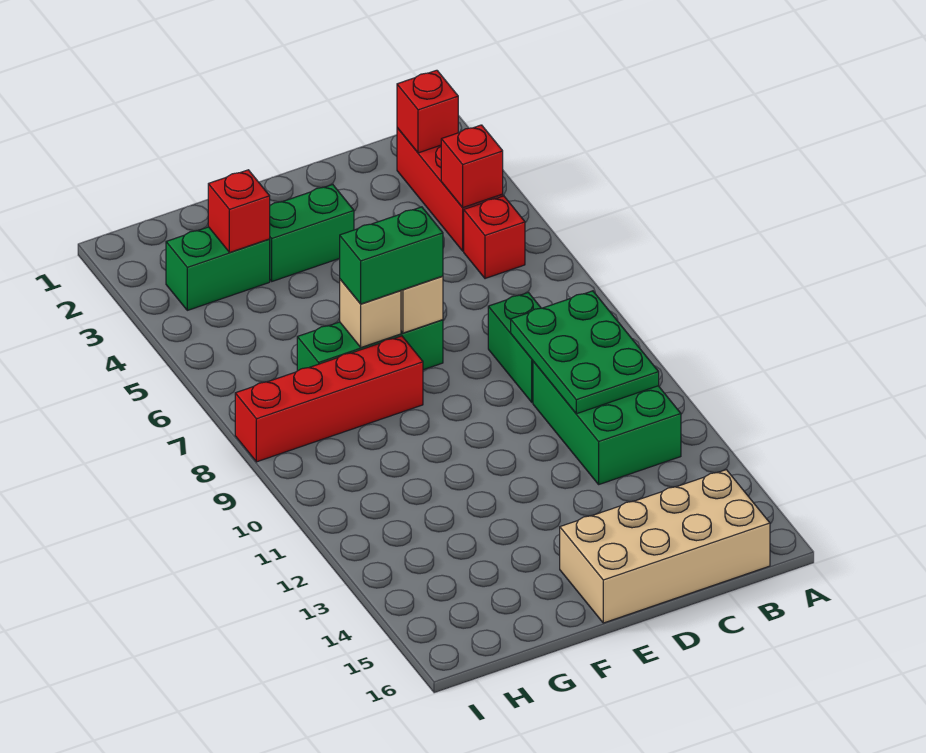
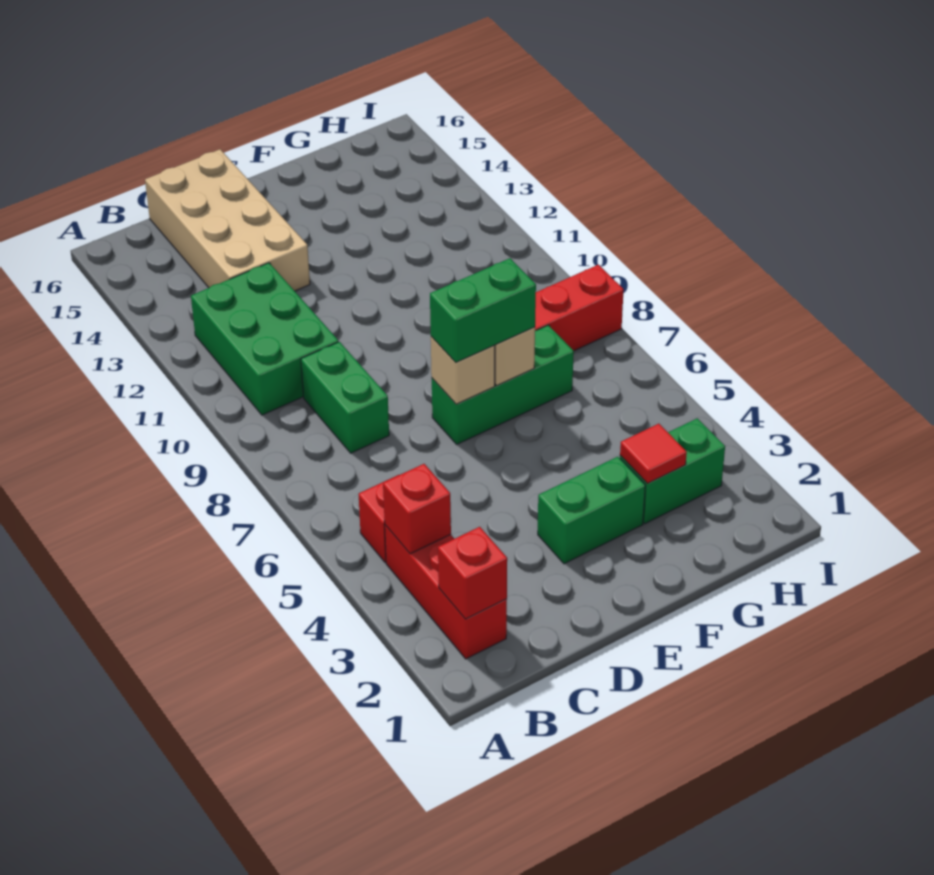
green plate B9:C11 level 2 -> none
tan brick B15:E16 level 1 -> tan brick C13:D16 level 1
red brick G3 level 2 -> red tile G3 level 2

